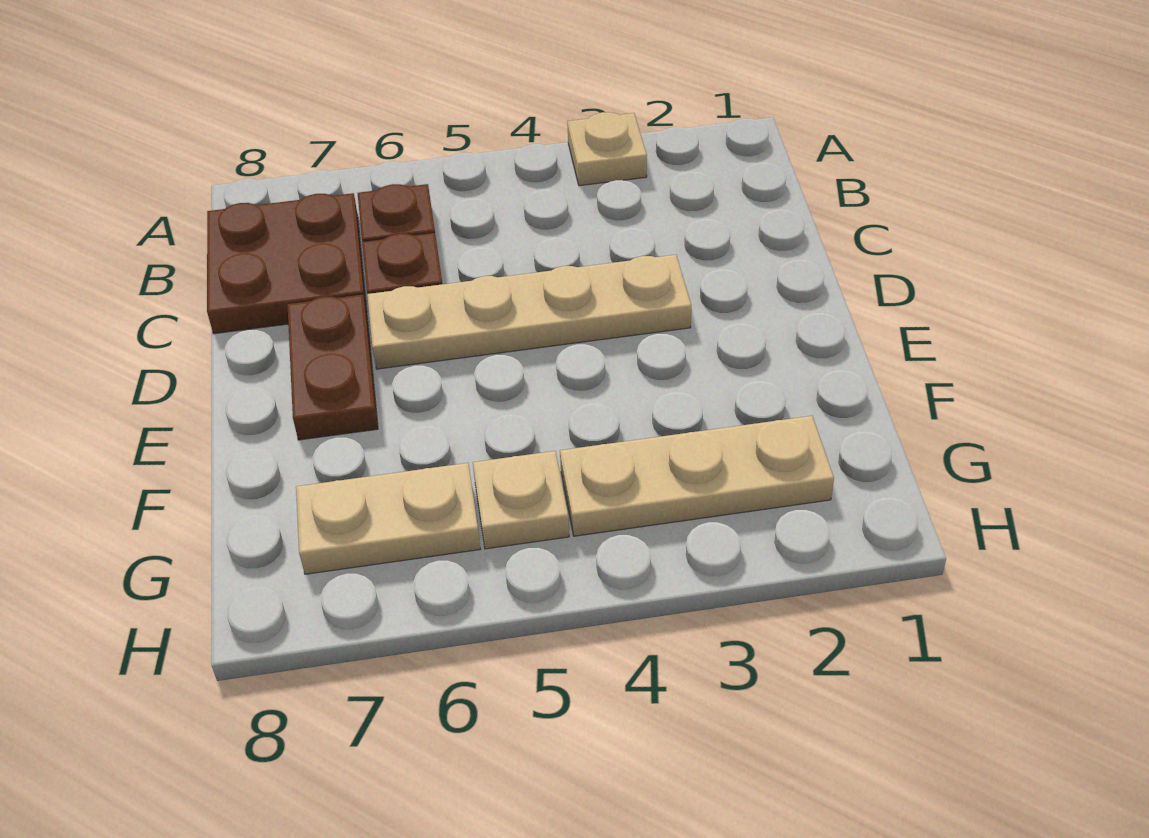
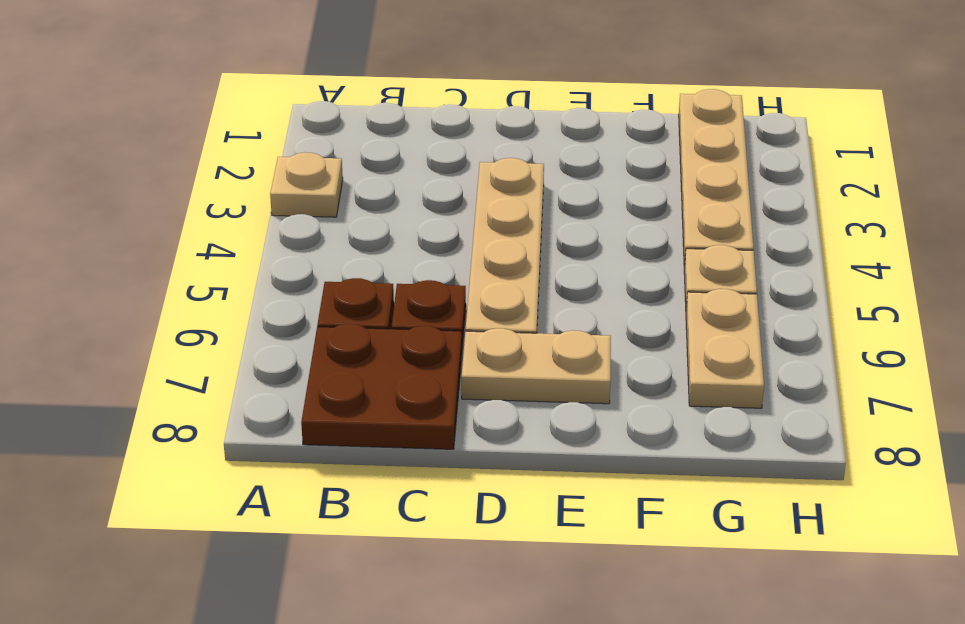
brown plate D7:E7 level 1 -> tan plate D7:E7 level 1
tan plate G2:G4 level 1 -> tan plate G1:G4 level 1

